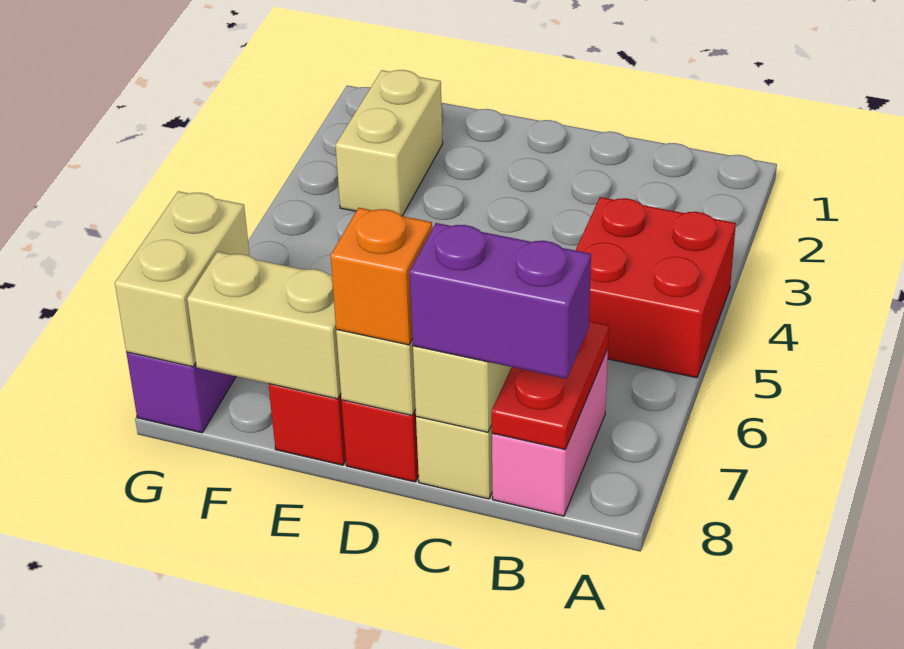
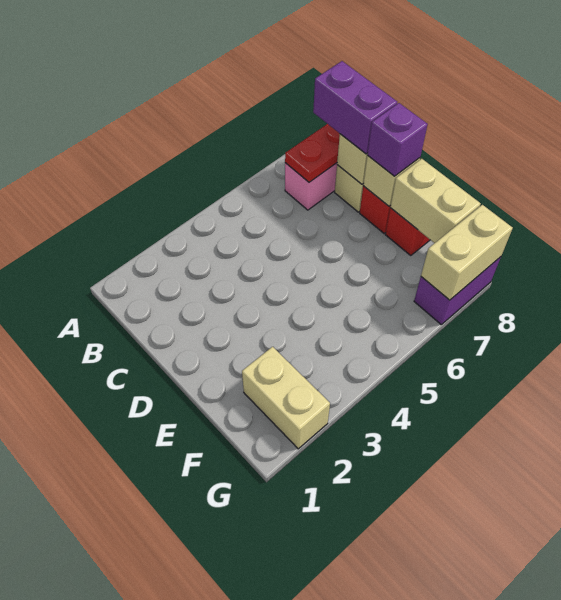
red brick A4:B5 level 1 -> none
orange brick D8 level 3 -> purple brick D8 level 3
tan brick F2:F3 level 1 -> tan brick F2:G2 level 1

